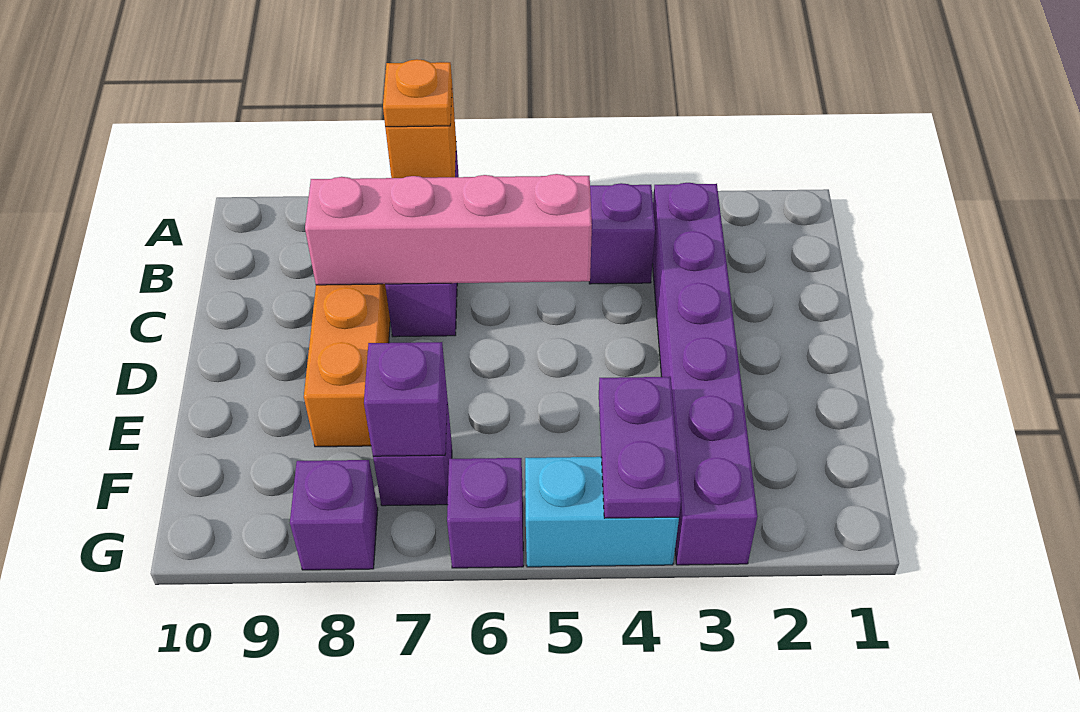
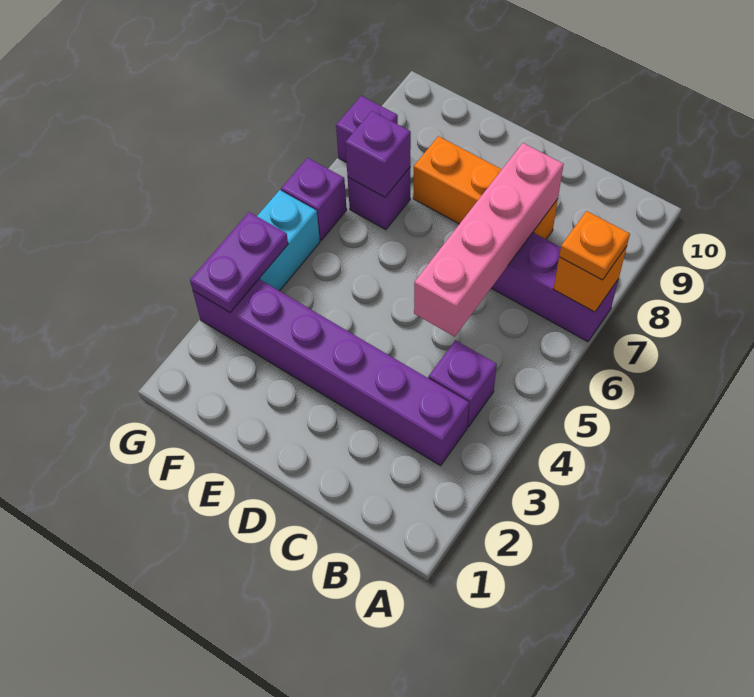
purple plate F4:G4 level 2 -> purple plate G3:G4 level 2

